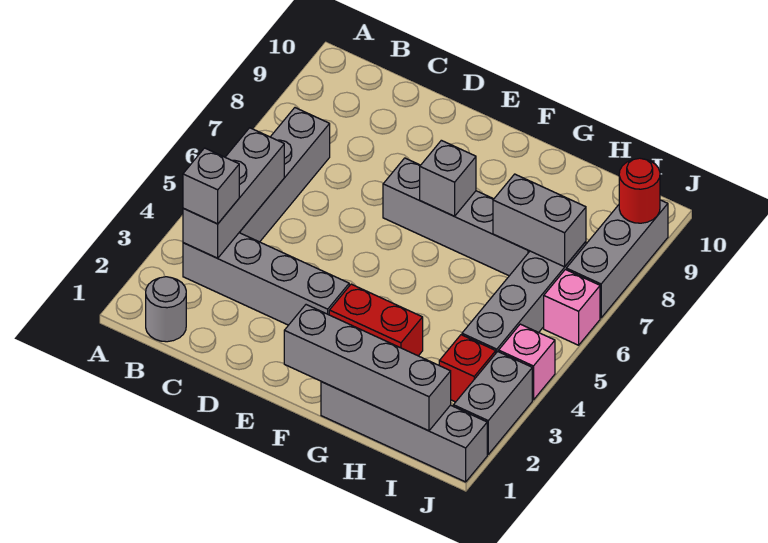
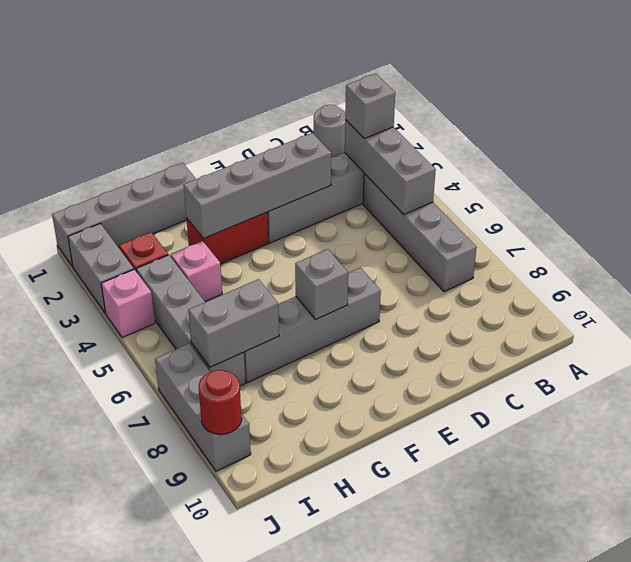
grey brick F1:I1 level 2 -> grey brick D3:G3 level 2
pink brick J6 level 1 -> pink brick H4 level 1

